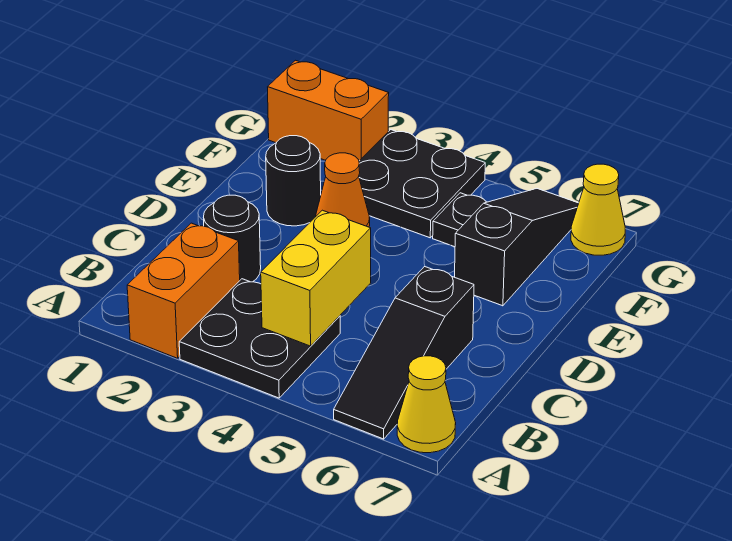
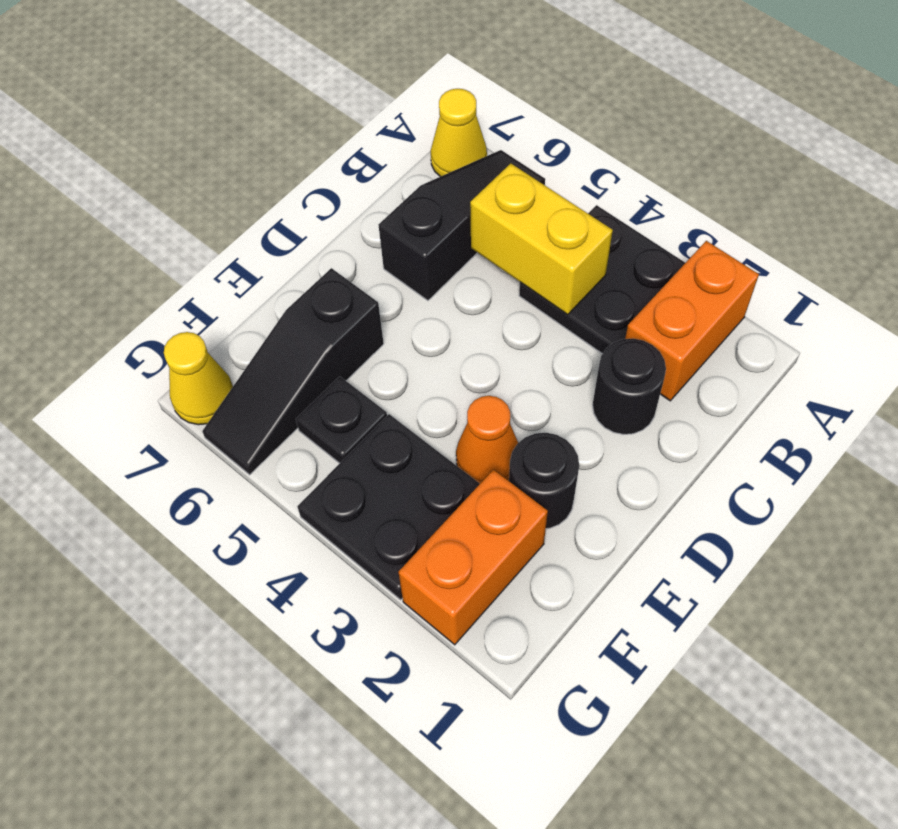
yellow brick B4:C4 level 2 -> yellow brick B4:B5 level 2
orange brick G1:G2 level 1 -> orange brick F2:G2 level 1

